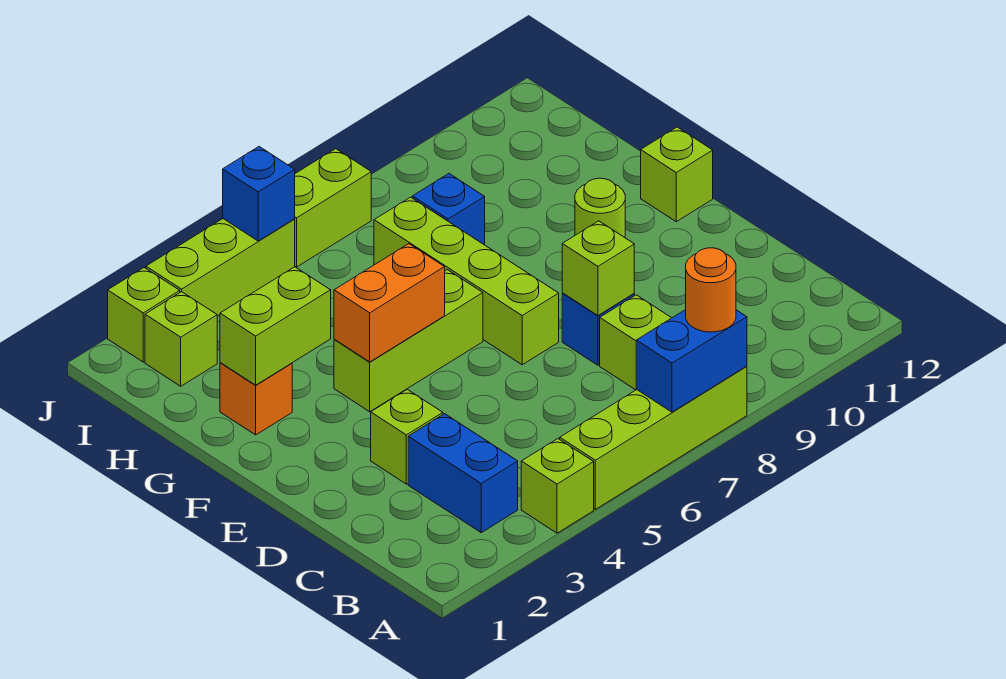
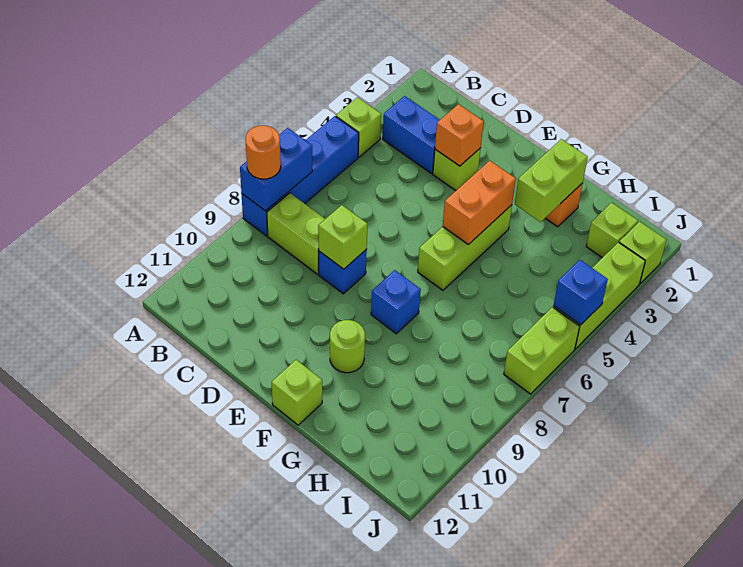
lime brick A5:A8 level 1 -> blue brick A5:A8 level 1
none -> orange brick D3 level 2
lime brick E7:H7 level 1 -> none
blue brick H8 level 1 -> blue brick F8 level 1

